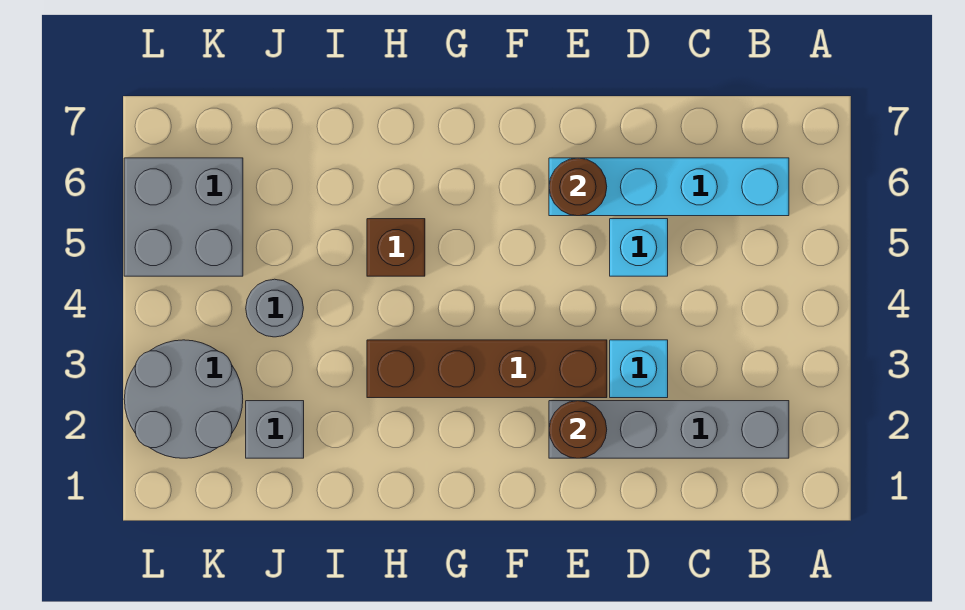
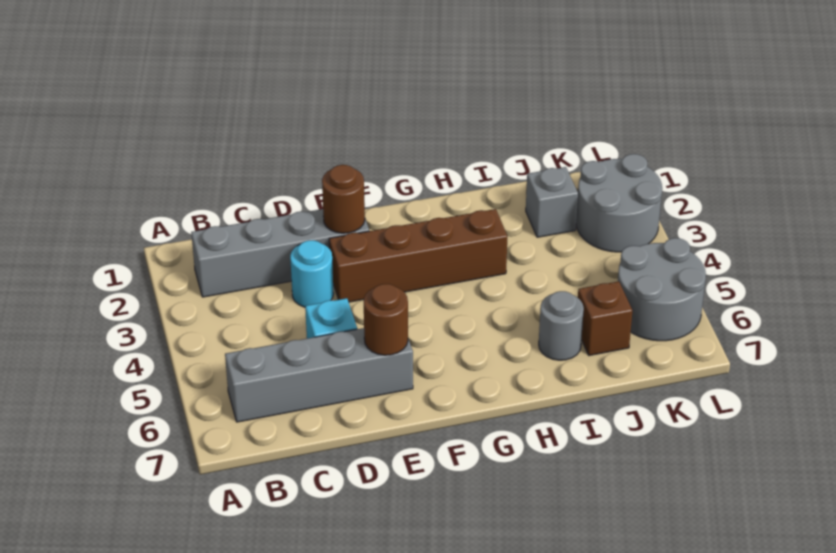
cyan brick B6:E6 level 1 -> grey brick B6:E6 level 1
cyan brick D3 level 1 -> cyan round brick D3 level 1
brown brick H5 level 1 -> brown brick J6 level 1
grey round brick J4 level 1 -> grey round brick I6 level 1
grey brick K5:L6 level 1 -> grey round brick K5:L6 level 1

